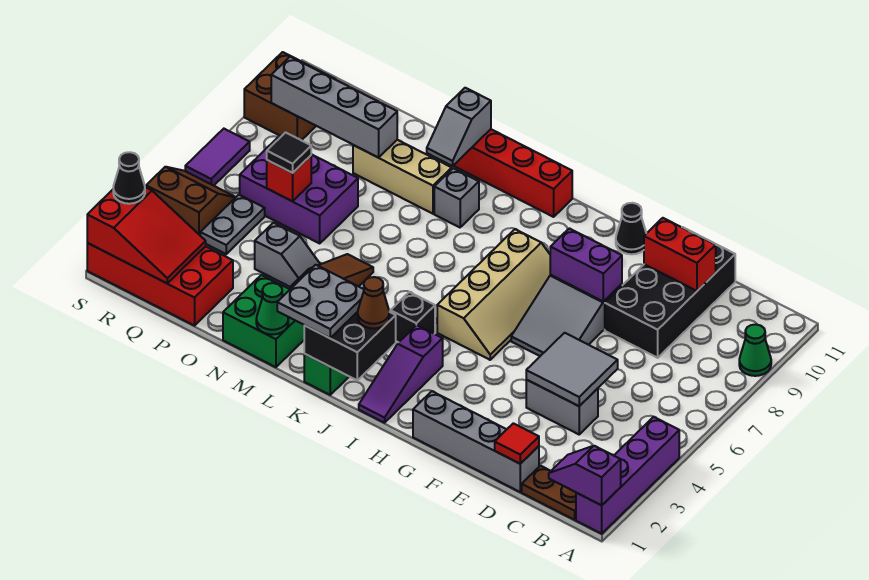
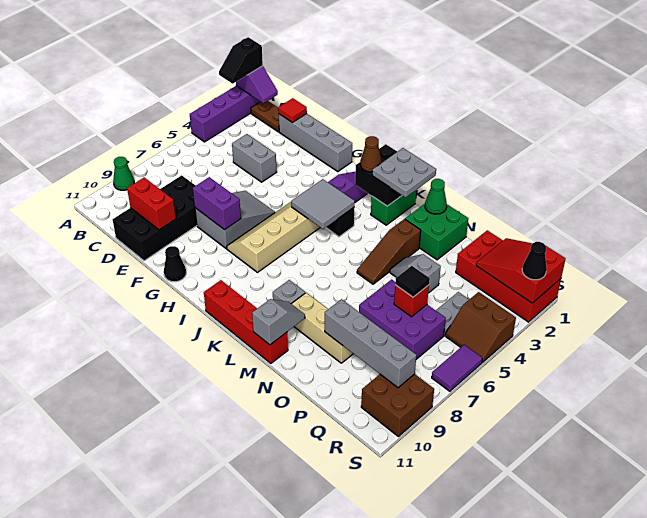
none -> black slope A1:A2 level 3 top 1
grey tile D4:E5 level 2 -> grey tile I4:J5 level 2

